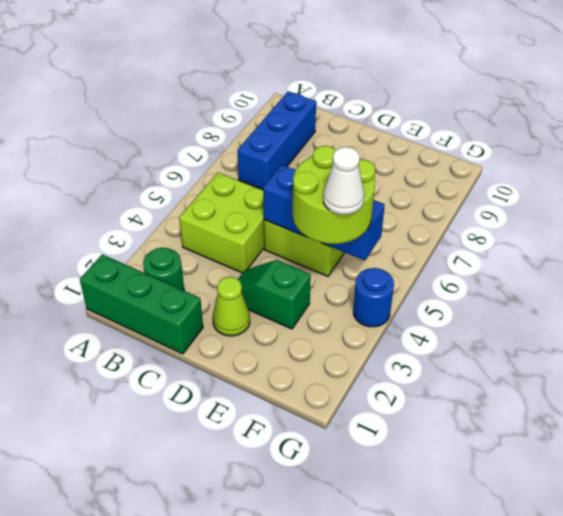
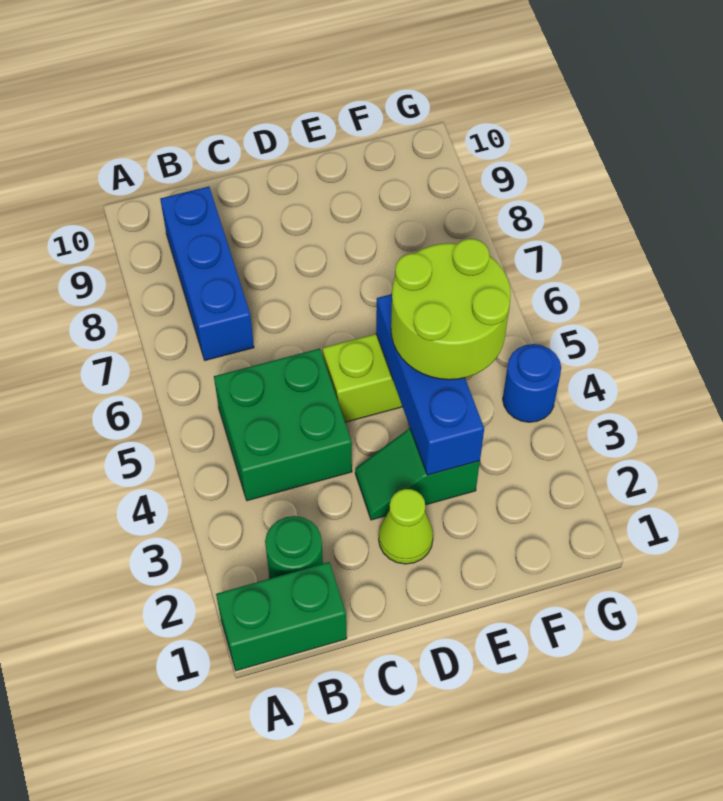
green brick A1:C1 level 1 -> green brick A1:B1 level 1
lime brick B4:C5 level 1 -> green brick B4:C5 level 1
blue brick D5:F5 level 2 -> blue brick E3:E5 level 2
white cone F4 level 4 -> none

